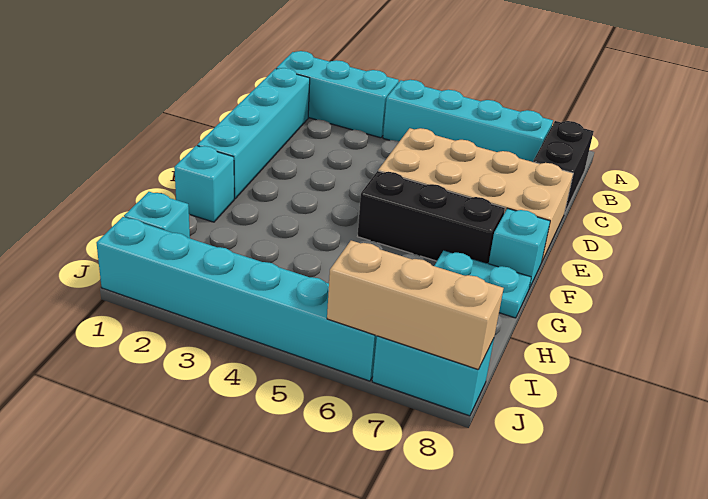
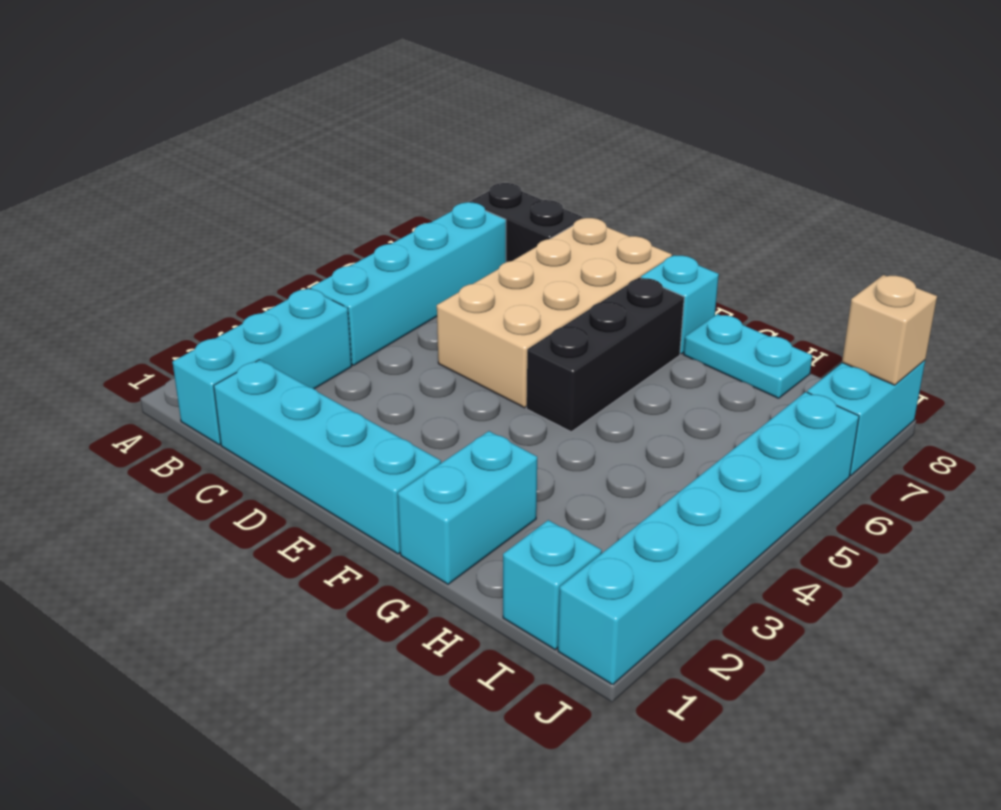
cyan brick G1 level 1 -> cyan brick G1:G2 level 1
cyan plate G7:G8 level 1 -> cyan plate G8:H8 level 1
tan brick J6:J8 level 2 -> tan brick J8 level 2

